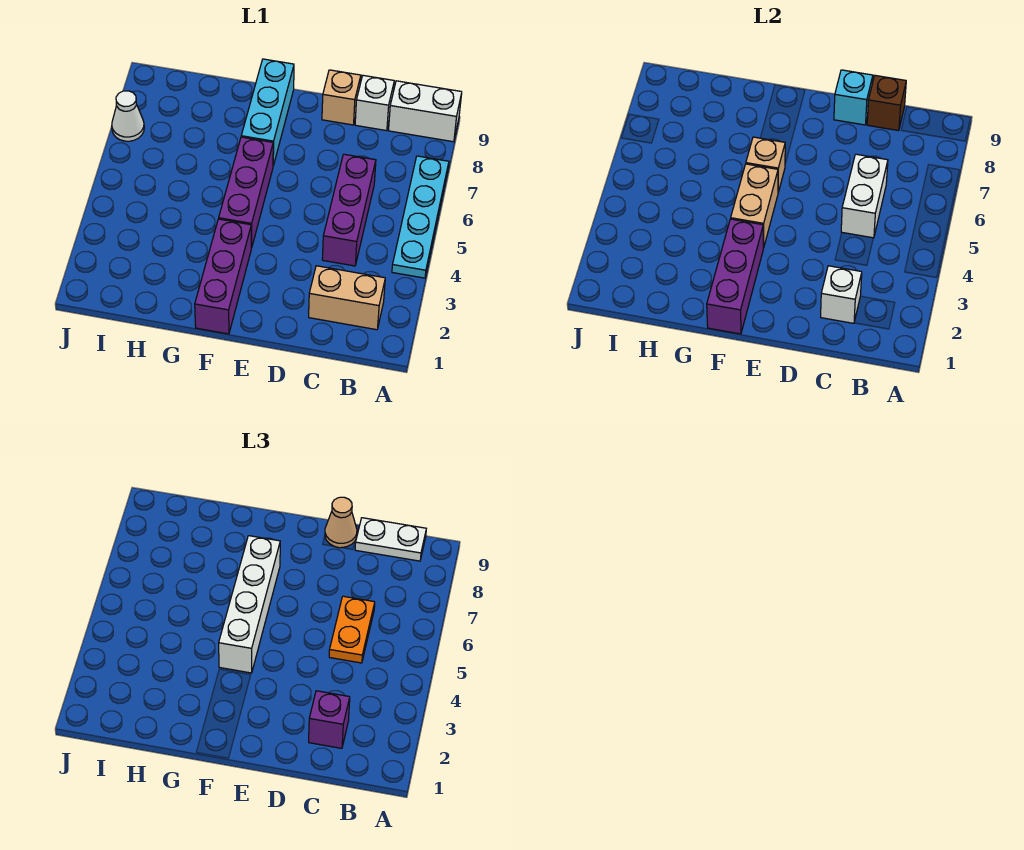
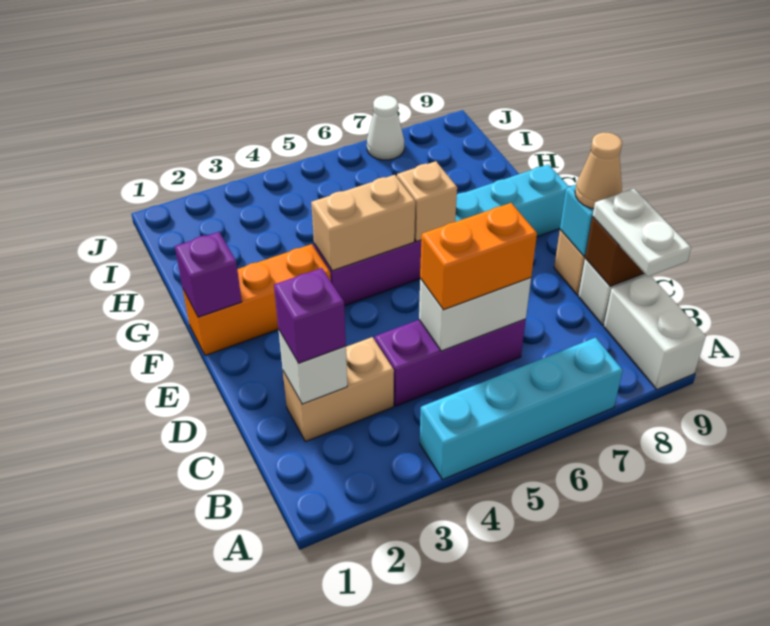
cyan plate A4:A7 level 1 -> cyan brick A4:A7 level 1
tan brick B2:C2 level 1 -> tan brick C2:C3 level 1
orange plate C5:C6 level 3 -> orange brick C5:C6 level 3
purple brick F1:F3 level 1 -> orange brick F1:F3 level 1
purple brick F1:F3 level 2 -> purple brick F1 level 2
white brick F4:F7 level 3 -> none

